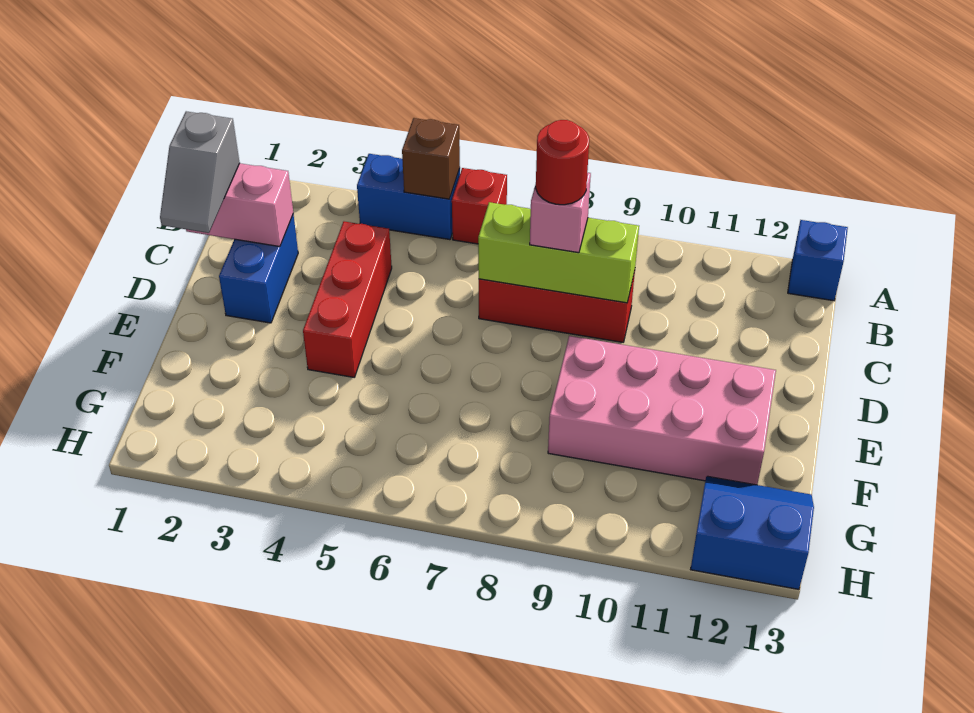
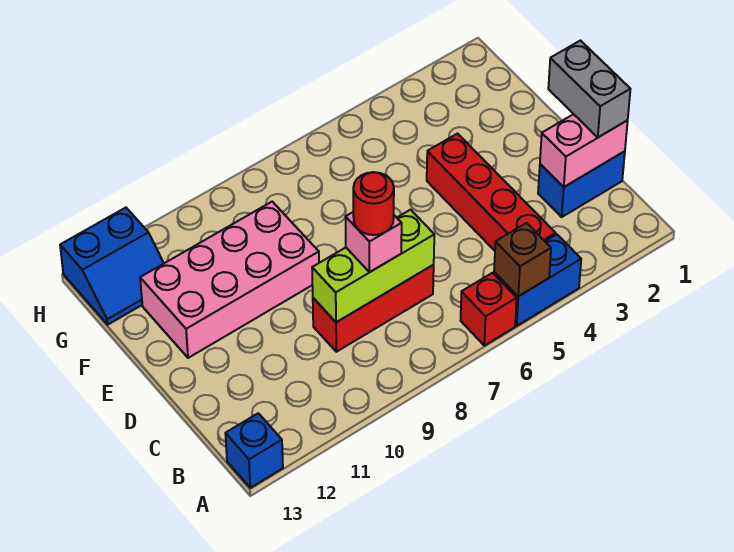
grey slope C1:D1 level 3 top C -> grey brick C1:D1 level 3
blue brick C2:D2 level 1 -> blue brick C1:C2 level 1
red brick C4:E4 level 1 -> red brick B4:E4 level 1

